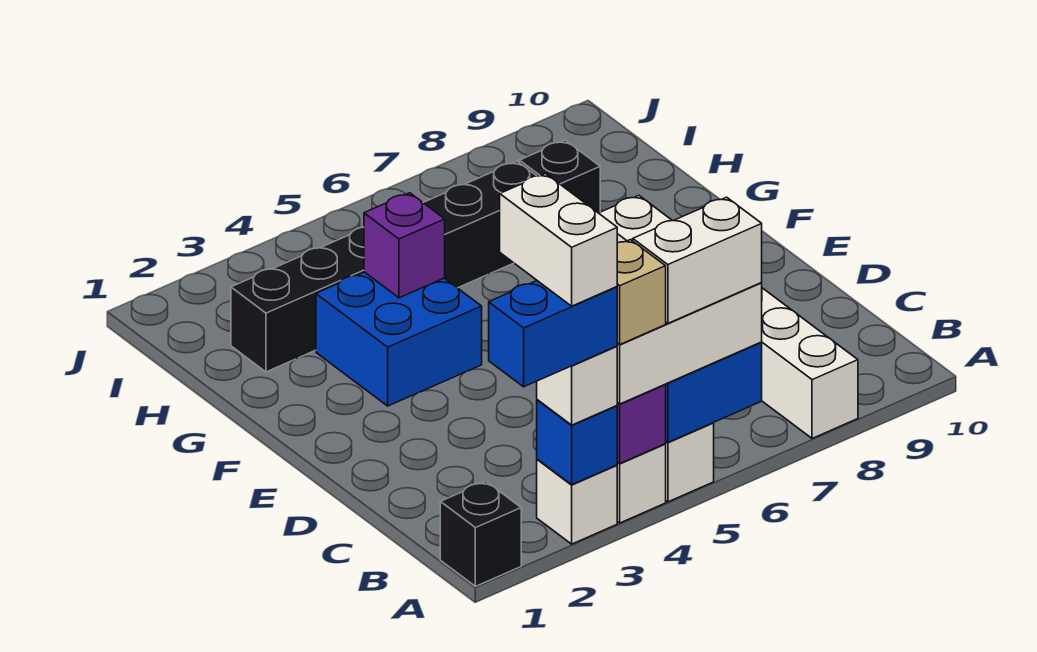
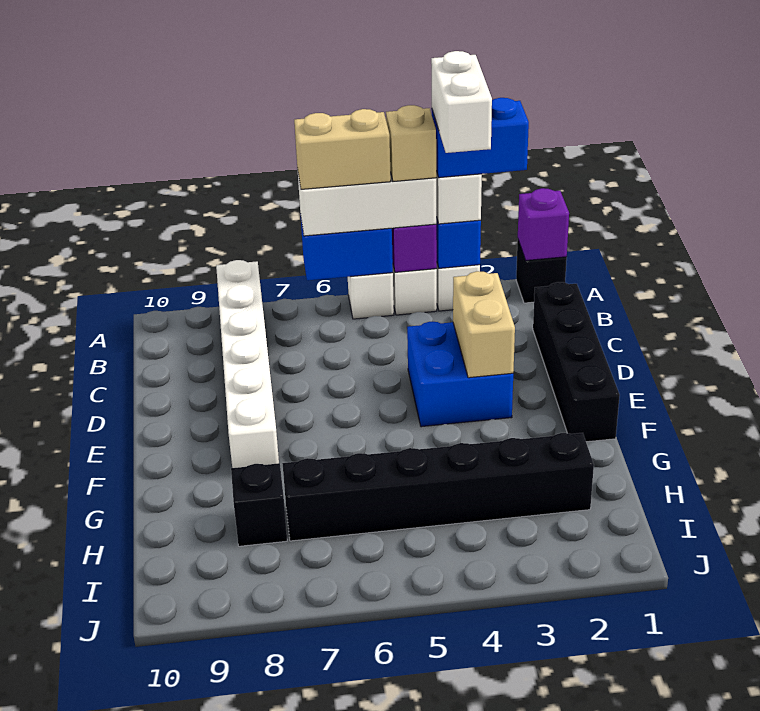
white brick A5:A6 level 4 -> tan brick A5:A6 level 4
none -> black brick C1:F1 level 1
none -> tan brick D3:E3 level 2
blue brick F3:G4 level 1 -> blue brick D3:E4 level 1
purple brick G4 level 2 -> purple brick A1 level 2

